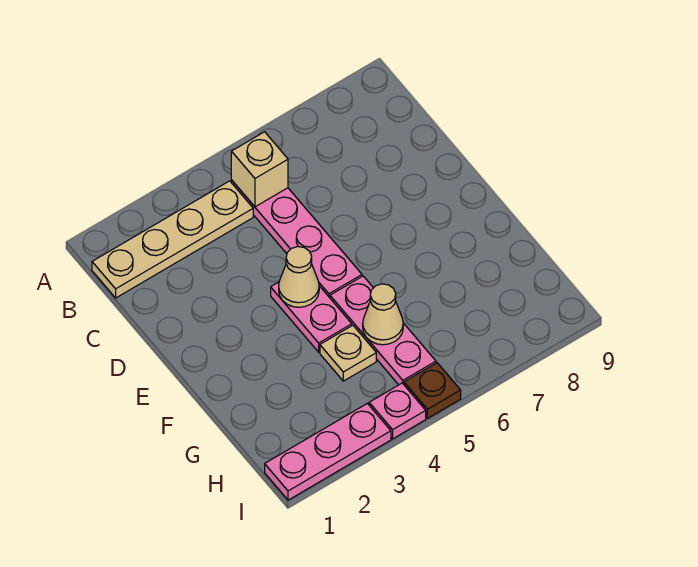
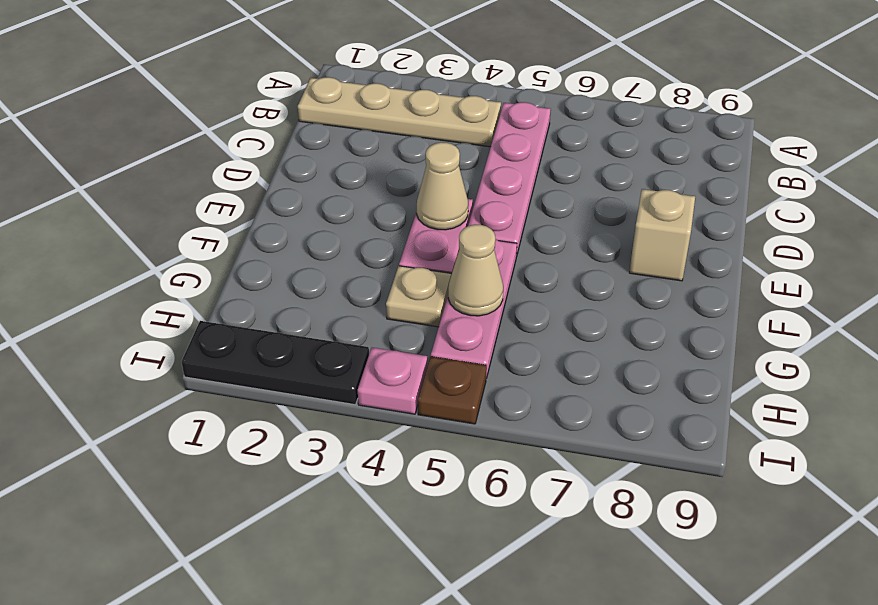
tan brick B5 level 2 -> tan brick E8 level 1
pink plate I1:I3 level 1 -> black plate I1:I3 level 1

